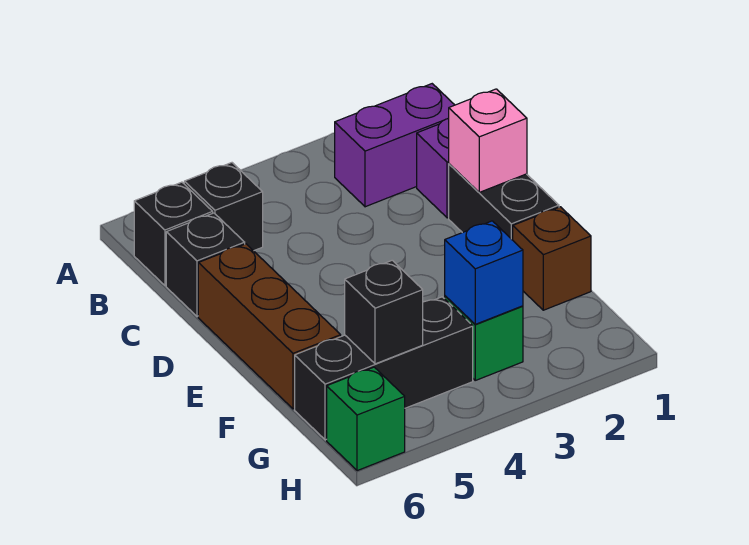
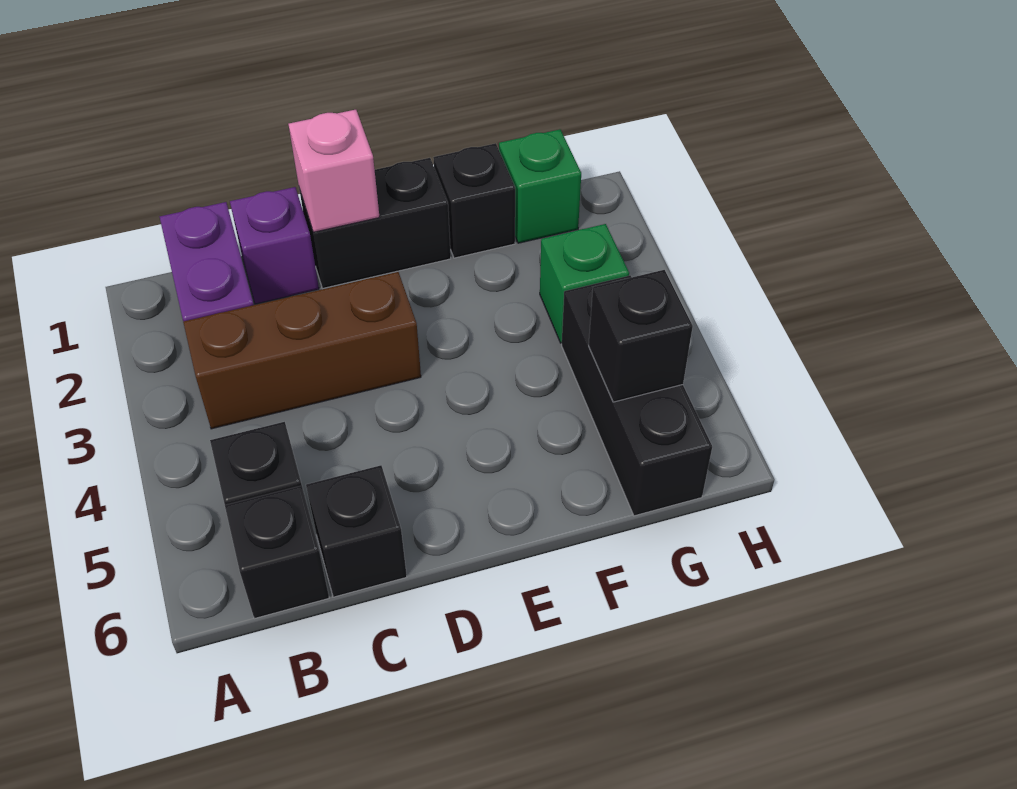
brown brick D6:F6 level 1 -> brown brick B3:D3 level 1
brown brick F1 level 1 -> black brick F1 level 1
blue brick G3 level 2 -> none
green brick H6 level 1 -> green brick G1 level 1

